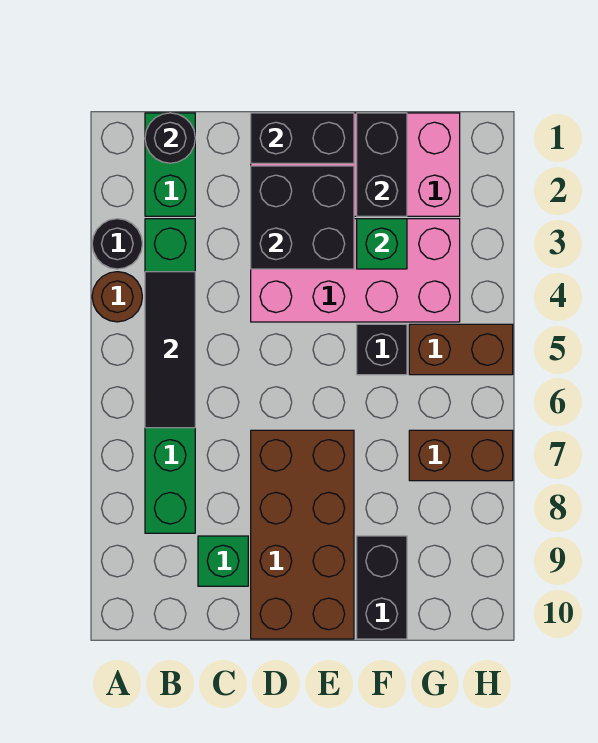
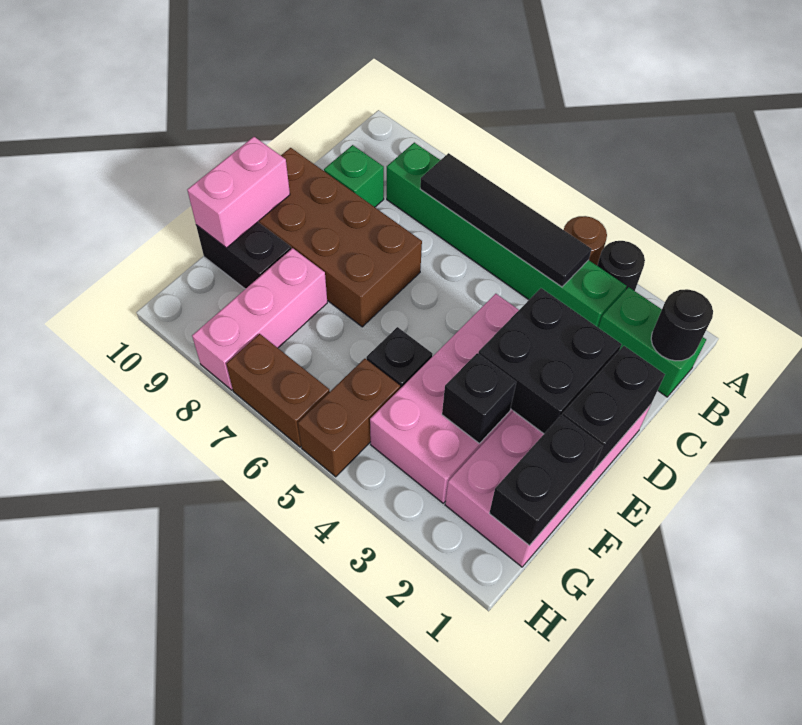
black tile B4:B6 level 2 -> black tile B4:B7 level 2
none -> pink brick E10:F10 level 2
black brick F1:F2 level 2 -> black brick F1:G1 level 2
green brick F3 level 2 -> black brick F3 level 2
none -> pink brick F8:H8 level 1
brown brick G7:H7 level 1 -> brown brick H6:H7 level 1

